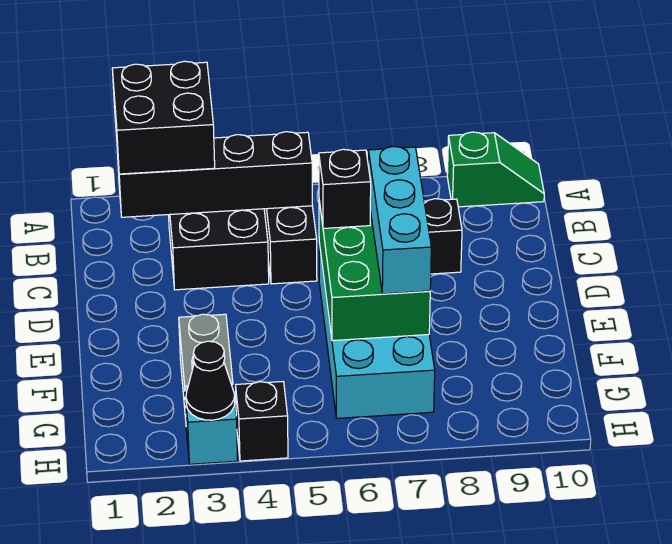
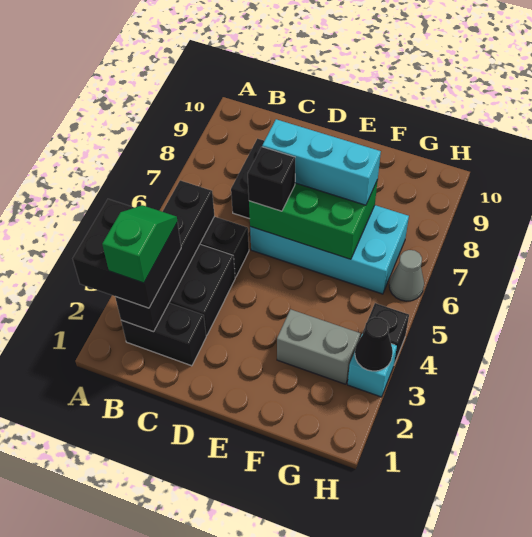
green slope A9:A10 level 1 top 9 -> green slope B2:B3 level 4 top 2
none -> black brick B2:C2 level 1
none -> grey cone H6 level 1

